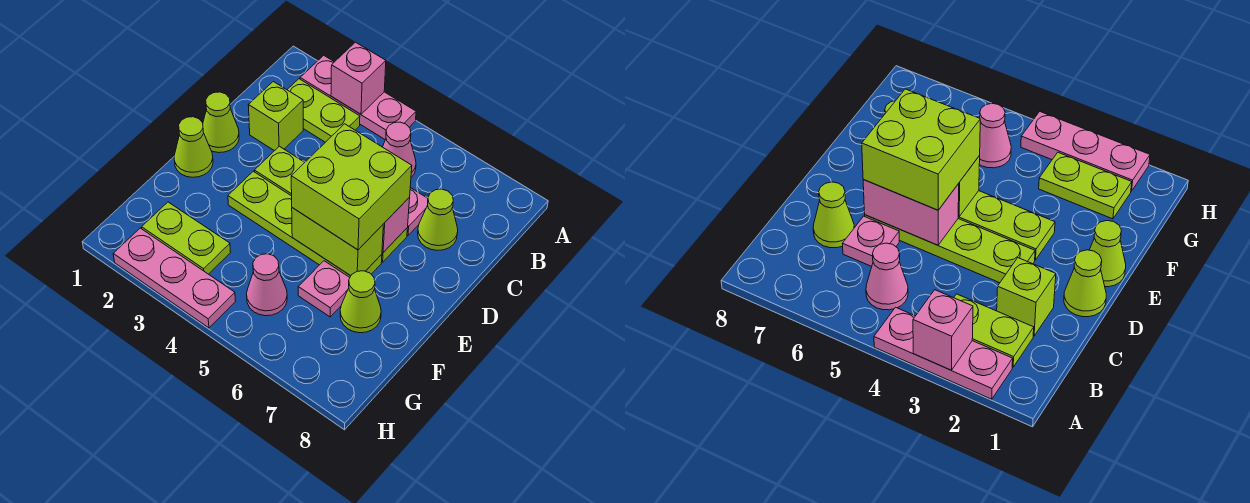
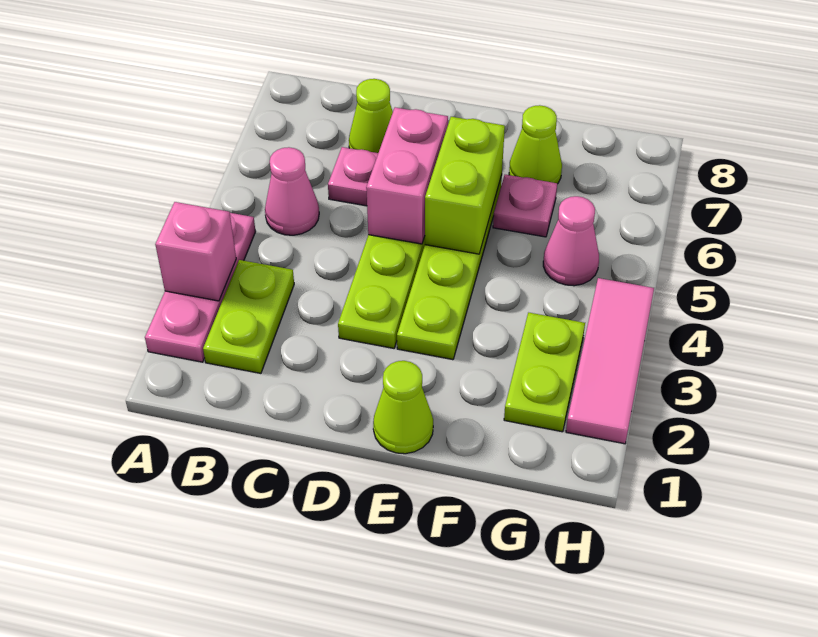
lime brick C2 level 1 -> none
lime cone D1 level 1 -> none
lime brick D5:E6 level 3 -> none
pink plate H2:H4 level 1 -> pink tile H2:H4 level 1

